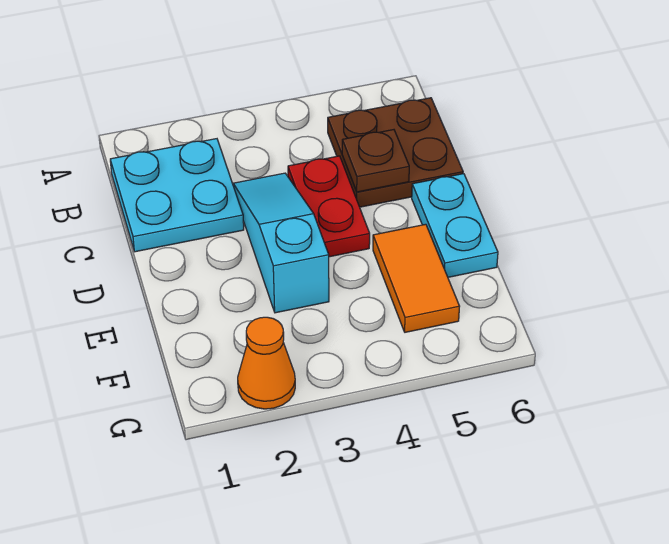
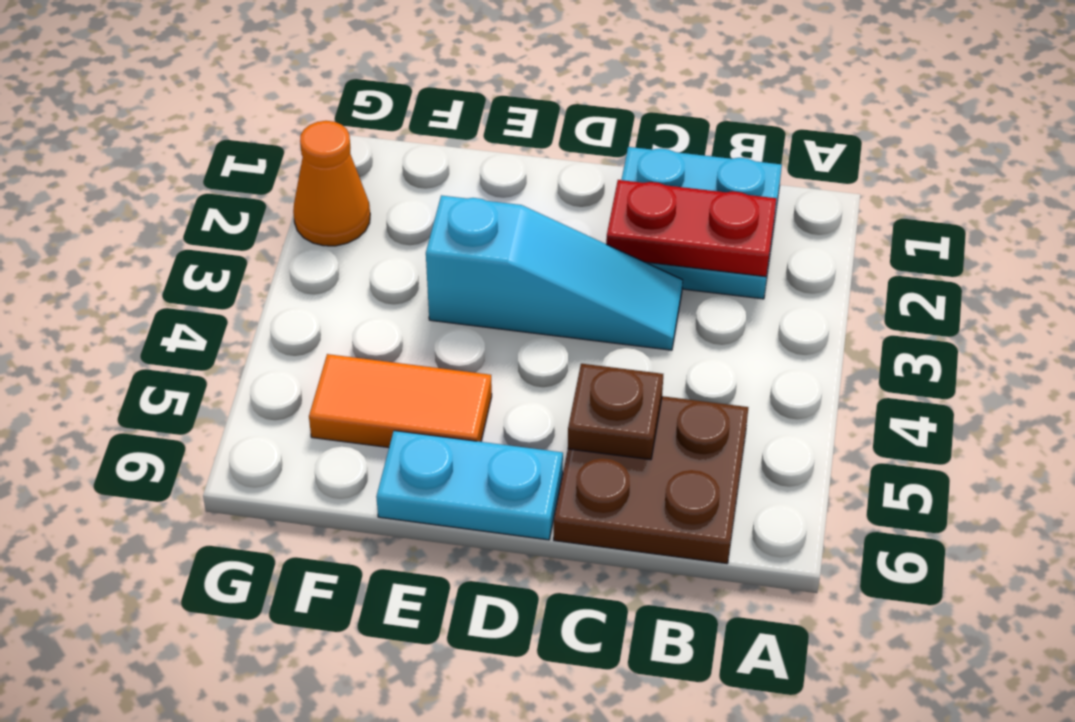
red plate C4:D4 level 1 -> red plate B2:C2 level 2

